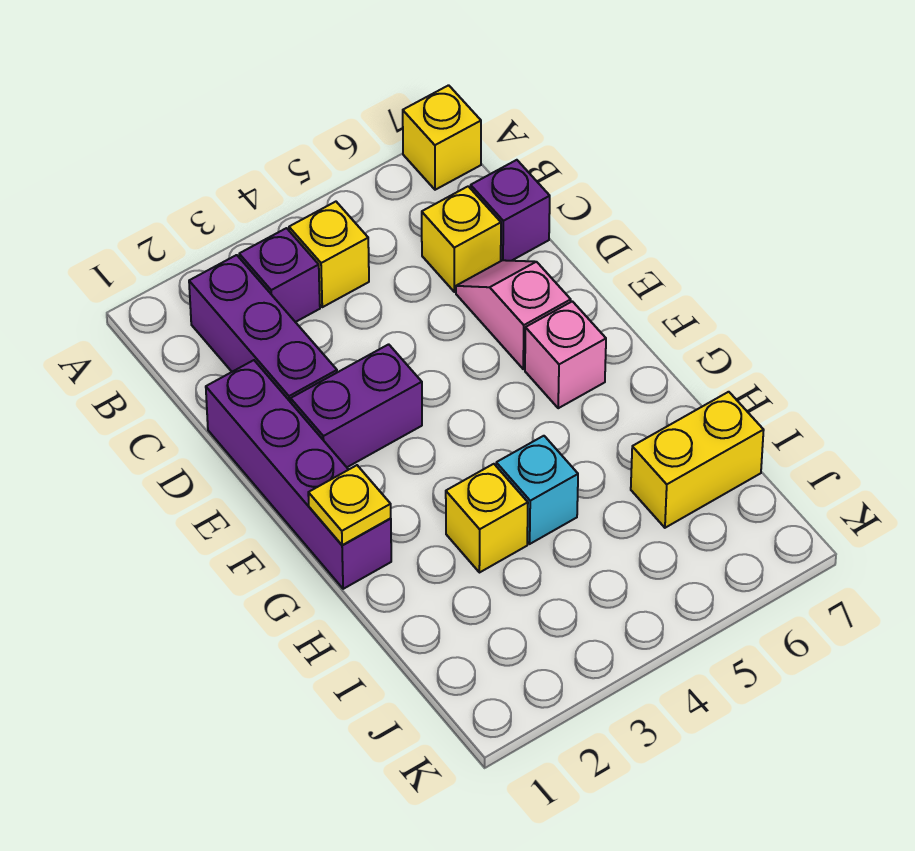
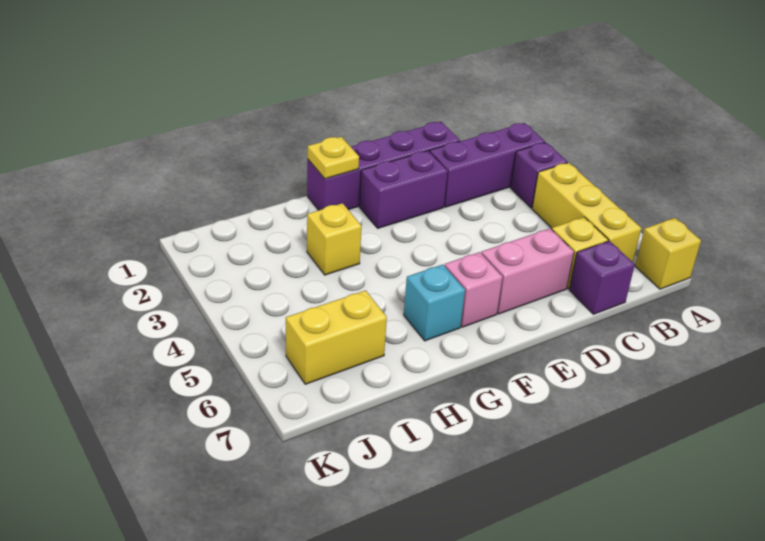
yellow brick B4 level 1 -> yellow brick B4:B6 level 1
pink slope D6:E6 level 1 top E -> pink brick D6:E6 level 1
purple brick E2:E3 level 1 -> purple brick E2:F2 level 1
cyan brick H4 level 1 -> cyan brick G6 level 1
yellow brick I6:I7 level 1 -> yellow brick I6:J6 level 1

